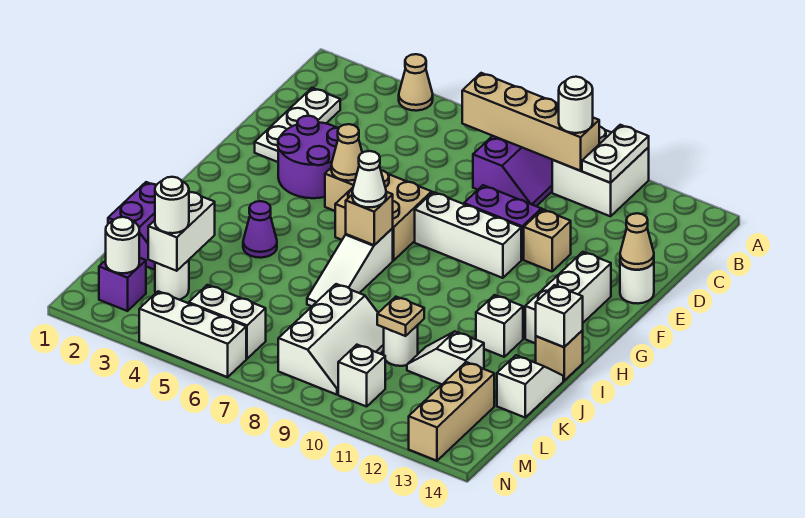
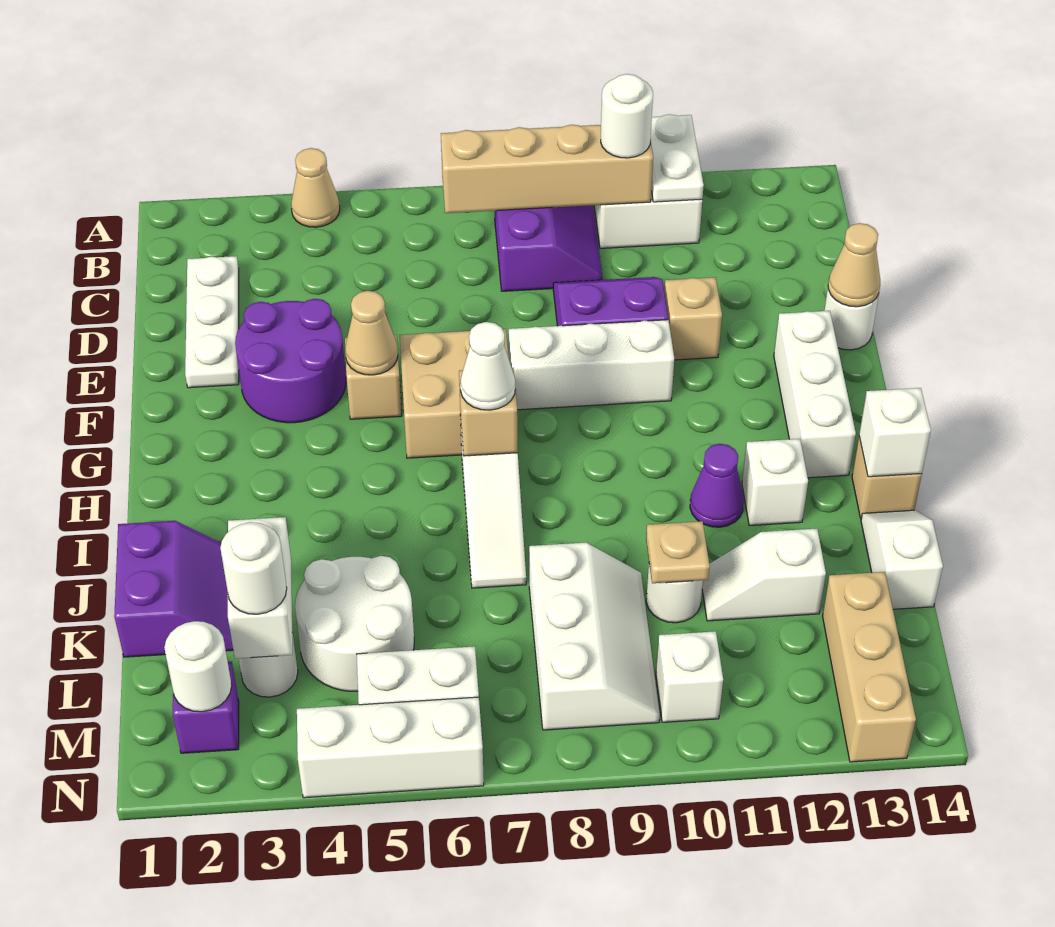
purple cone I4 level 1 -> purple cone I11 level 1
none -> white round brick K4:L5 level 1

